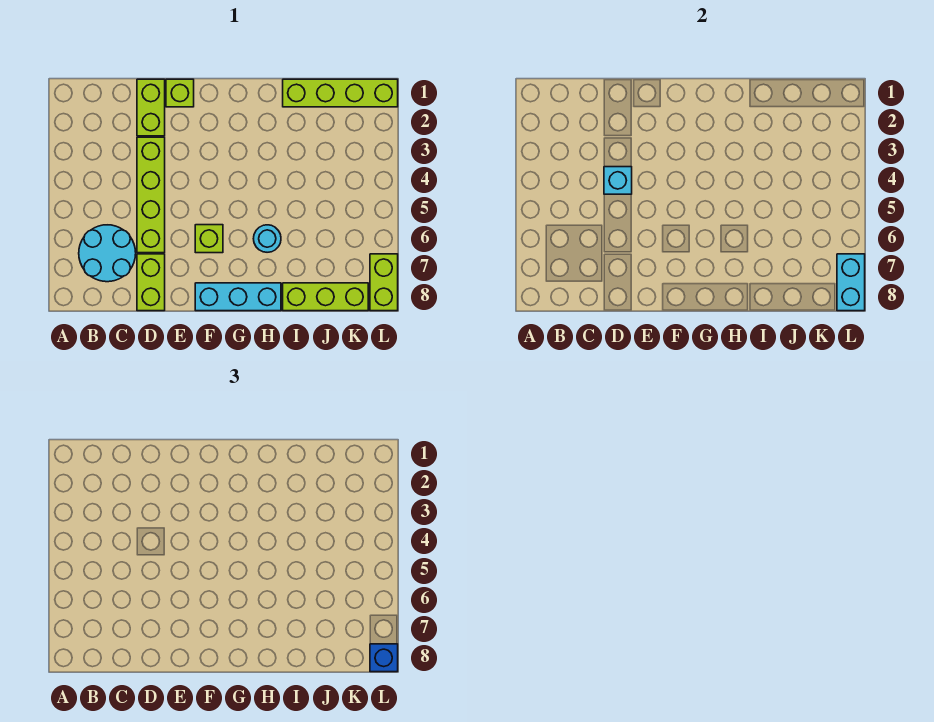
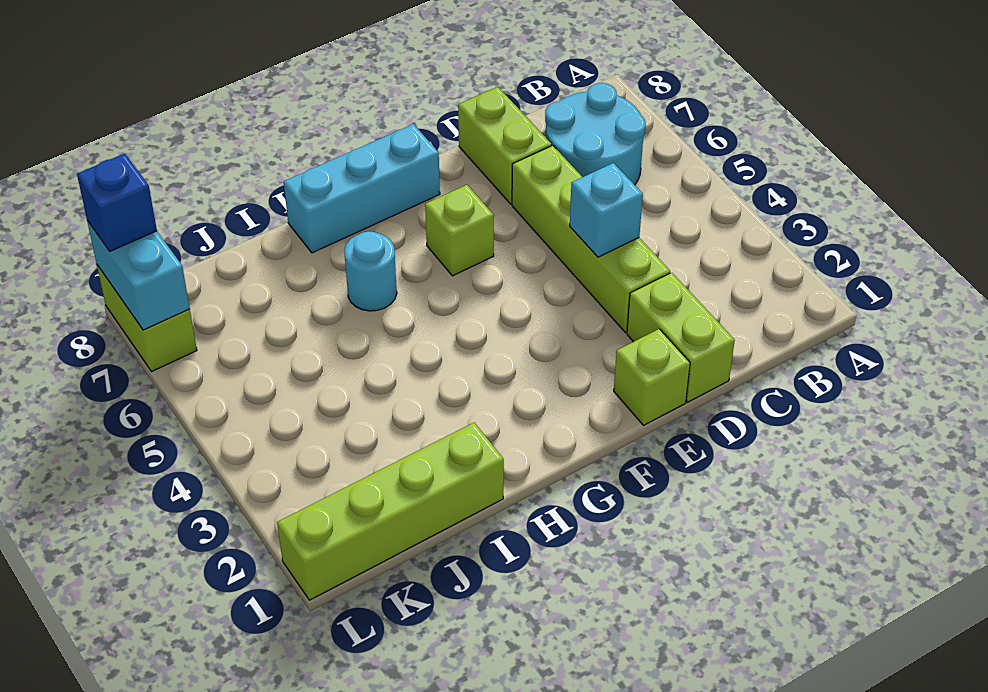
lime brick I8:K8 level 1 -> none

